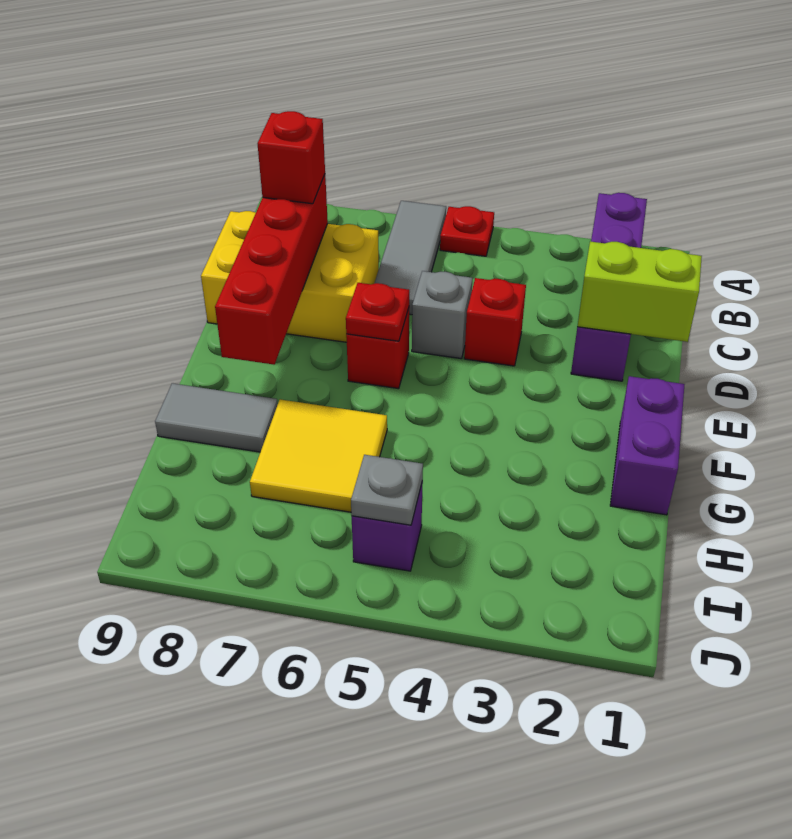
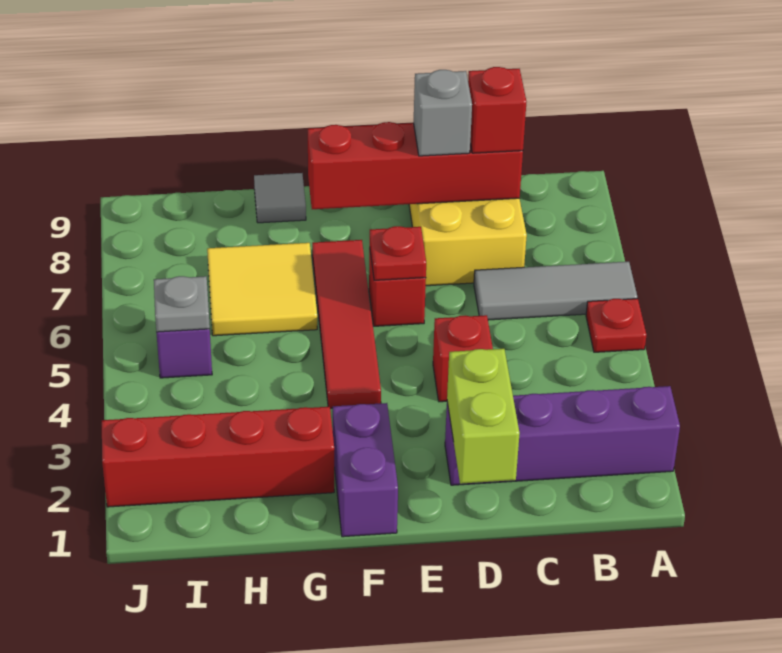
grey brick D5 level 1 -> grey brick D8 level 3
purple brick F1:G1 level 1 -> purple brick F1:F2 level 1
none -> red tile F4:F7 level 1
none -> red brick G2:J2 level 1
grey tile G8:G9 level 1 -> grey tile G9 level 1

